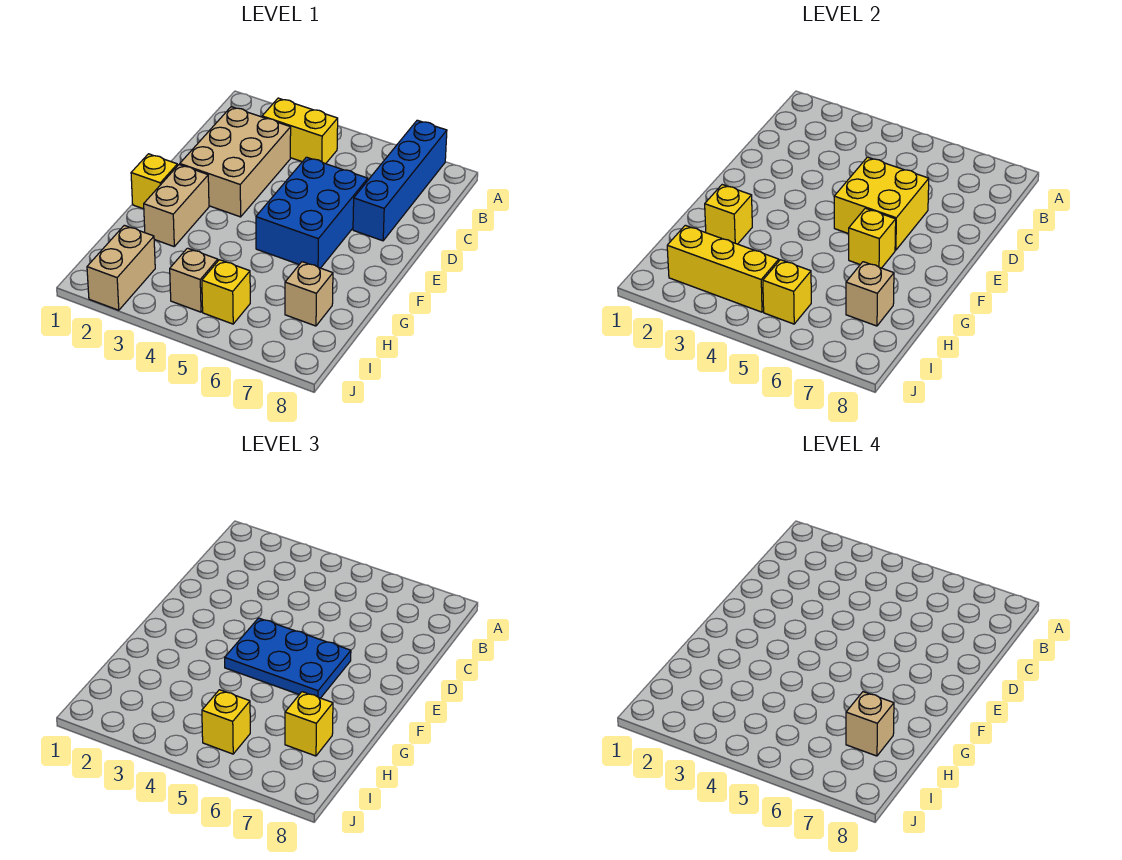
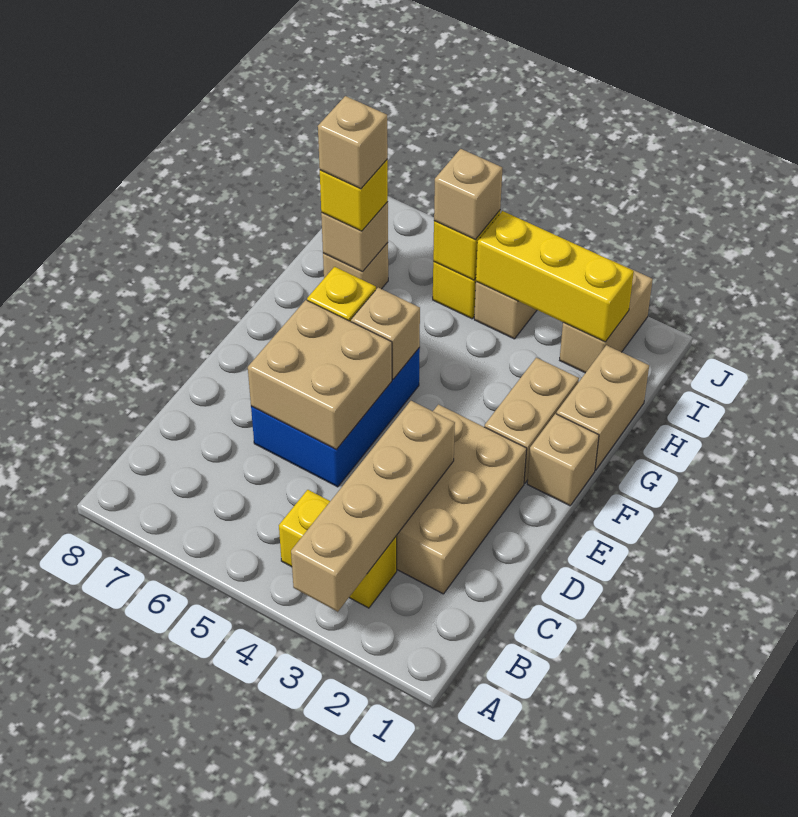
none -> tan brick A3:D3 level 2
blue brick A7:D7 level 1 -> none
yellow brick D5:E6 level 2 -> tan brick D5:E6 level 2
blue plate E4:F6 level 3 -> none
yellow brick F1 level 1 -> tan brick F1 level 1
none -> tan brick F5 level 2
none -> tan brick G1:H1 level 1
yellow brick G2 level 2 -> none
yellow brick I5 level 3 -> tan brick I5 level 3

